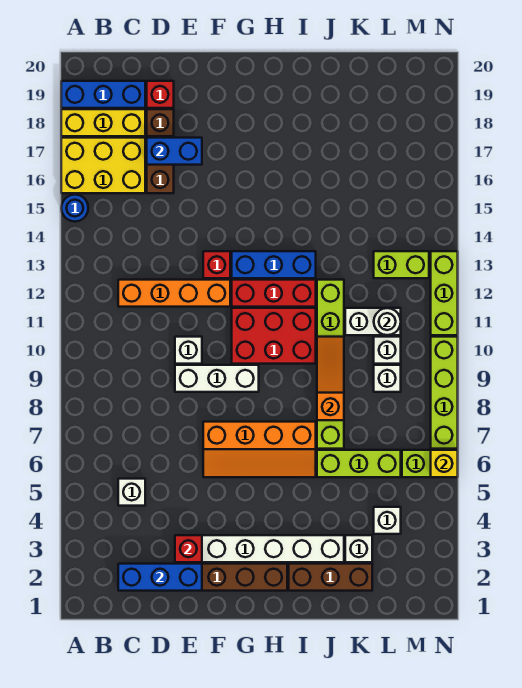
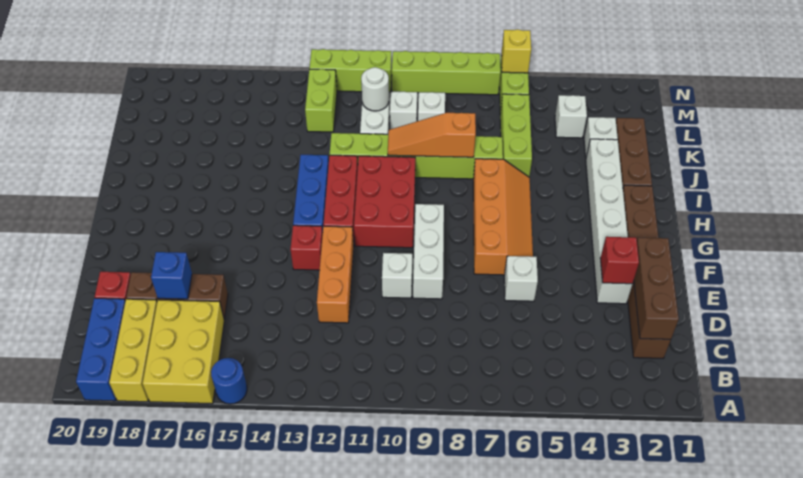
blue brick C2:E2 level 2 -> brown brick C2:E2 level 2
white brick C5 level 1 -> white brick E6 level 1
orange brick C12:F12 level 1 -> orange brick D12:F12 level 1
blue brick D17:E17 level 2 -> blue brick D17 level 2

